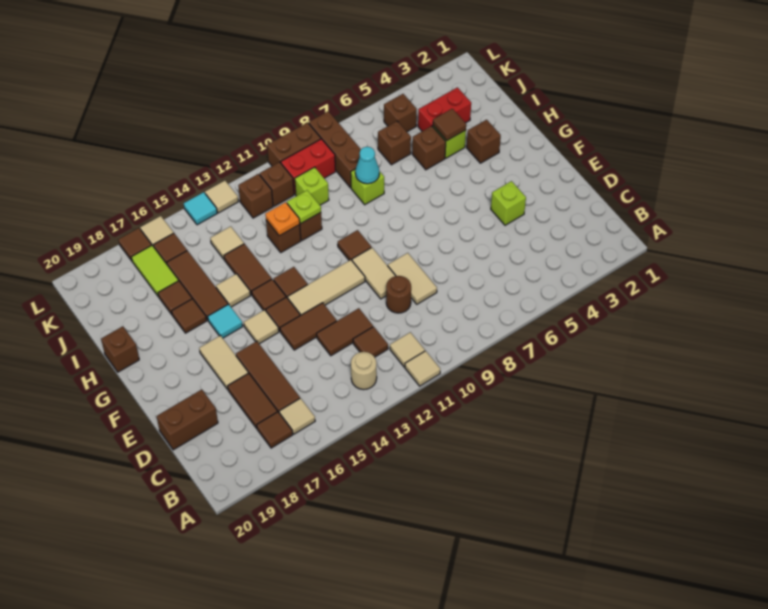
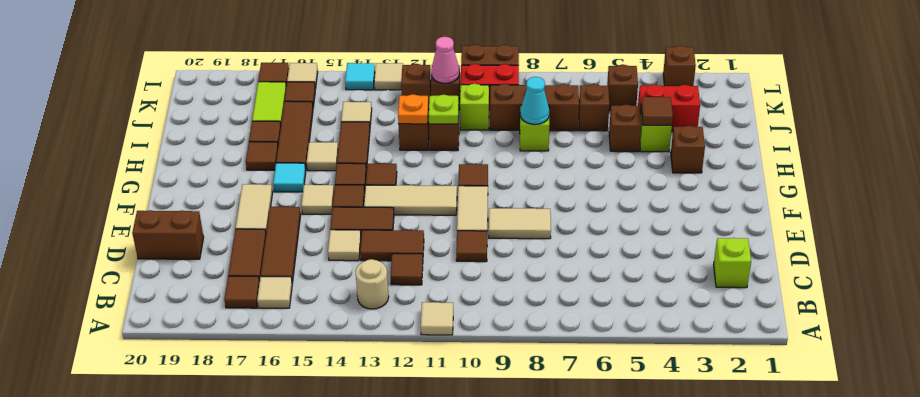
tan tile B11 level 1 -> tan tile D14 level 1
tan tile D9:E9 level 1 -> tan tile E8:E9 level 1
brown round brick D10 level 1 -> brown tile D10 level 1
lime brick E4 level 1 -> lime brick C2 level 1
brown brick H20 level 1 -> brown brick L3 level 1
brown brick J8:L8 level 1 -> brown brick J7:J9 level 1
none -> pink cone K11 level 2

